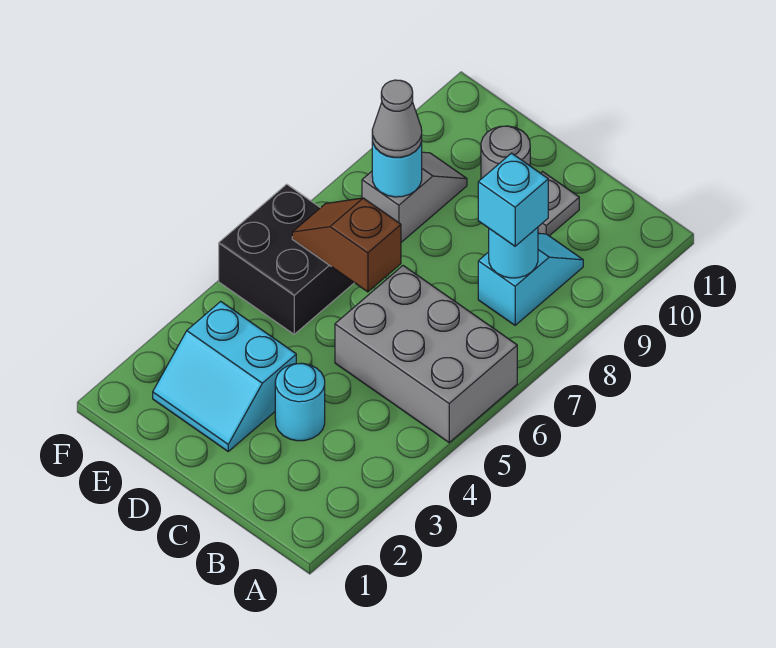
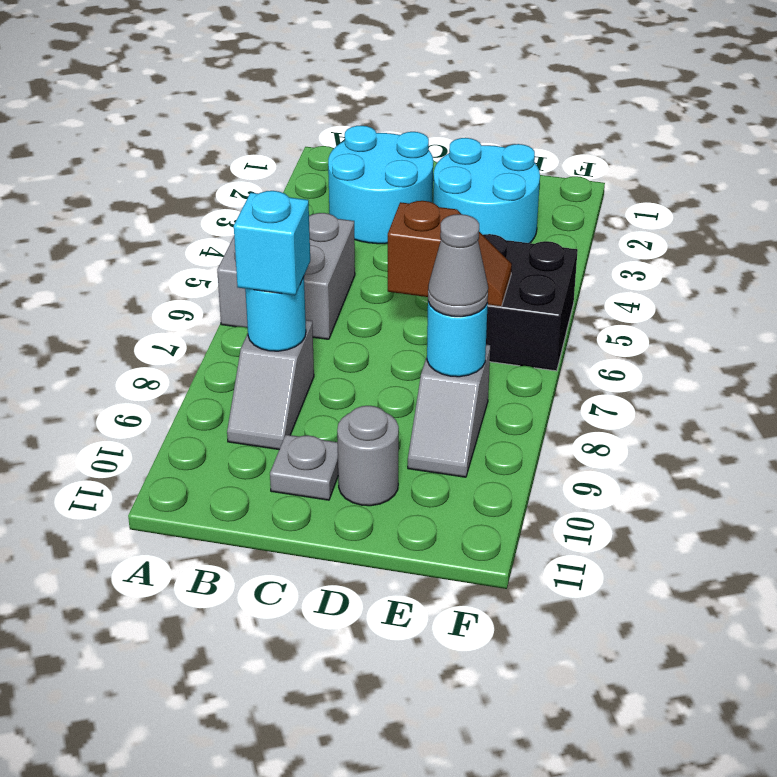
grey brick A5:C6 level 1 -> grey brick A5:B6 level 1
cyan slope B8:B9 level 1 top 8 -> grey slope B8:B9 level 1 top 8
cyan round brick C3 level 1 -> cyan round brick B2:C3 level 1
cyan slope D2:E3 level 1 top 3 -> cyan round brick D2:E3 level 1

